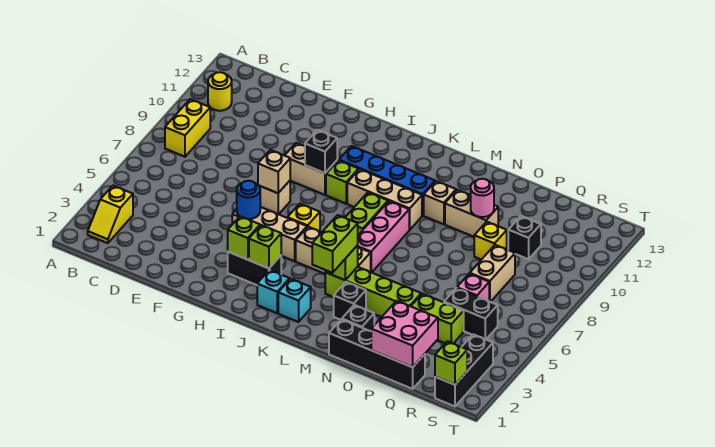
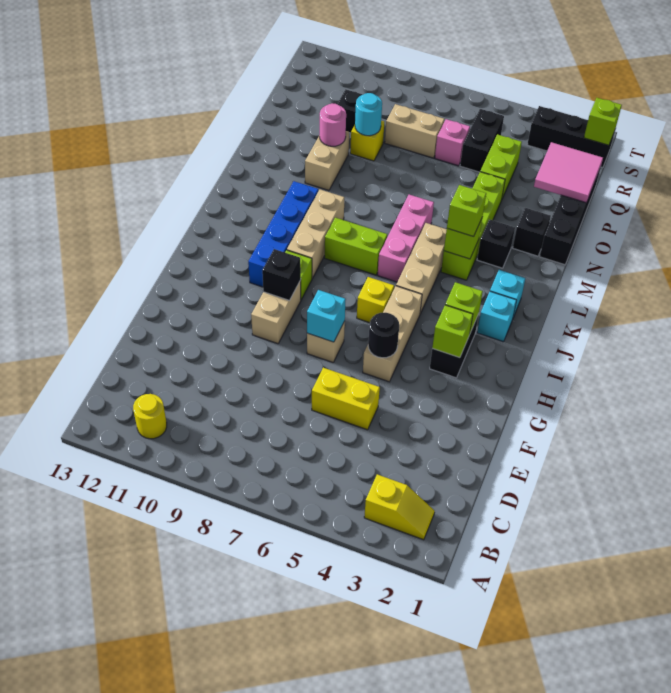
yellow brick B8:B9 level 1 -> yellow brick E5:E6 level 1
blue round brick G5 level 2 -> black round brick G5 level 2
tan brick G7 level 2 -> cyan brick G7 level 2
lime brick L3:L4 level 3 -> lime brick L4 level 3
pink brick L6:L8 level 1 -> pink brick K6:M6 level 1
tan brick M10 level 1 -> none
pink brick P1:Q2 level 2 -> pink tile P1:Q2 level 2
none -> cyan round brick P9 level 2

